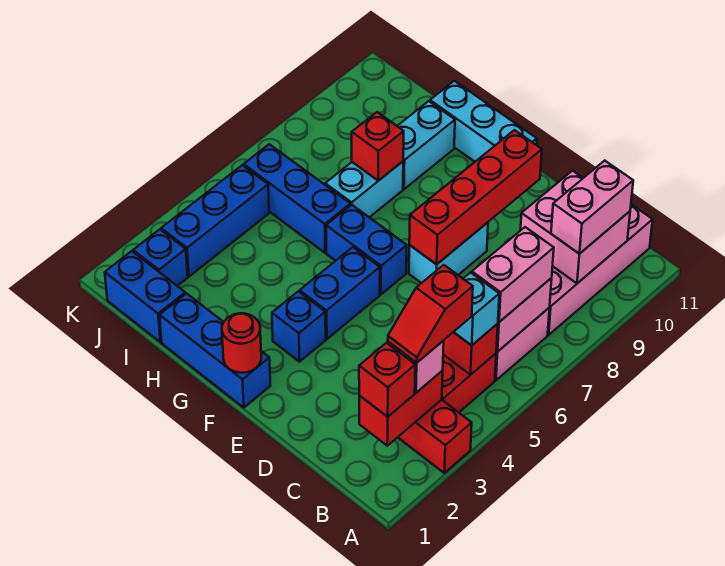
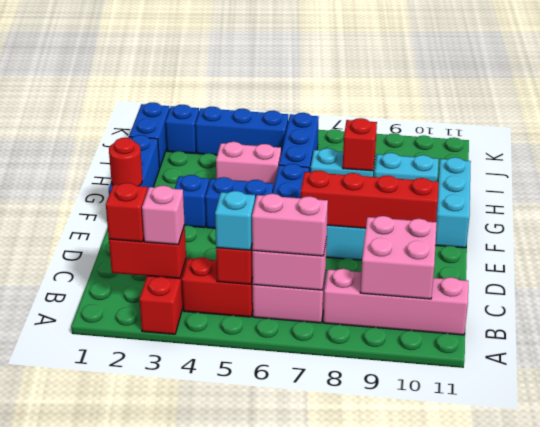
red slope B3:B4 level 4 top 4 -> none
pink brick B9:B10 level 3 -> pink brick H4:H5 level 1

